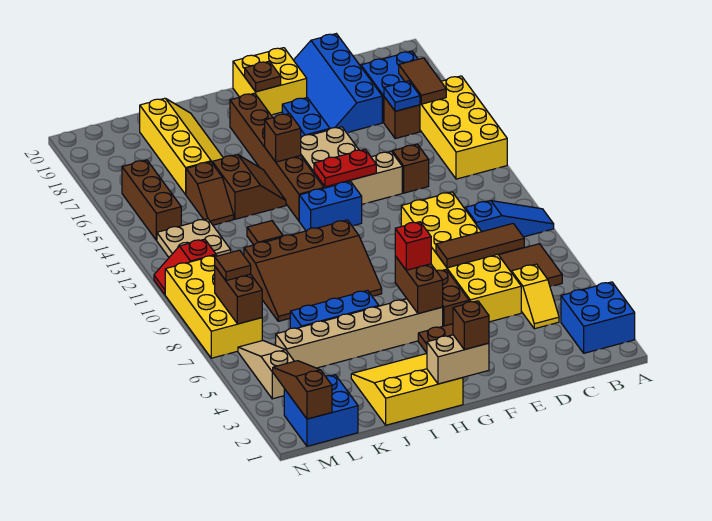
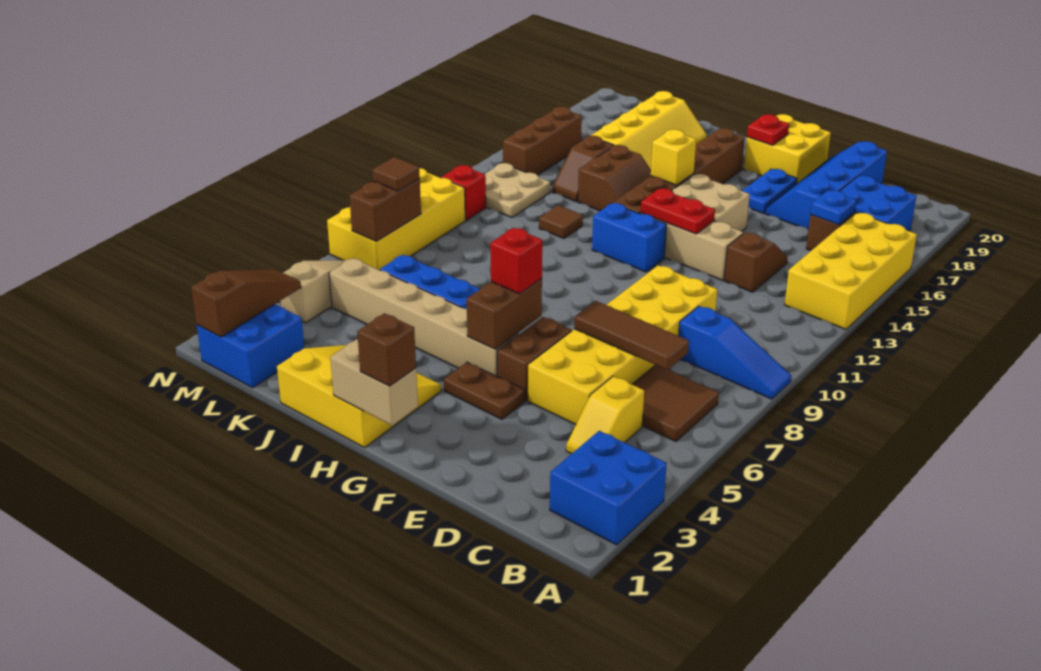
brown tile B16:B17 level 2 -> none
brown plate G19 level 2 -> red plate G19 level 2
brown slope H8:K10 level 1 top 10 -> none
brown brick H15 level 2 -> yellow brick H15 level 2

